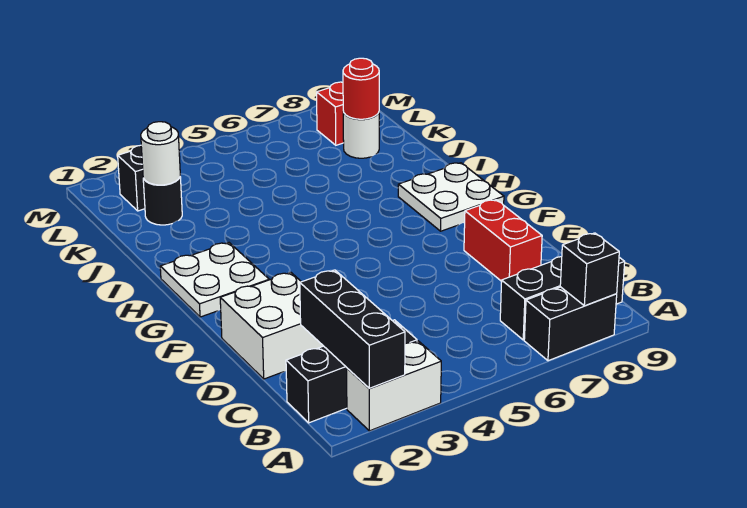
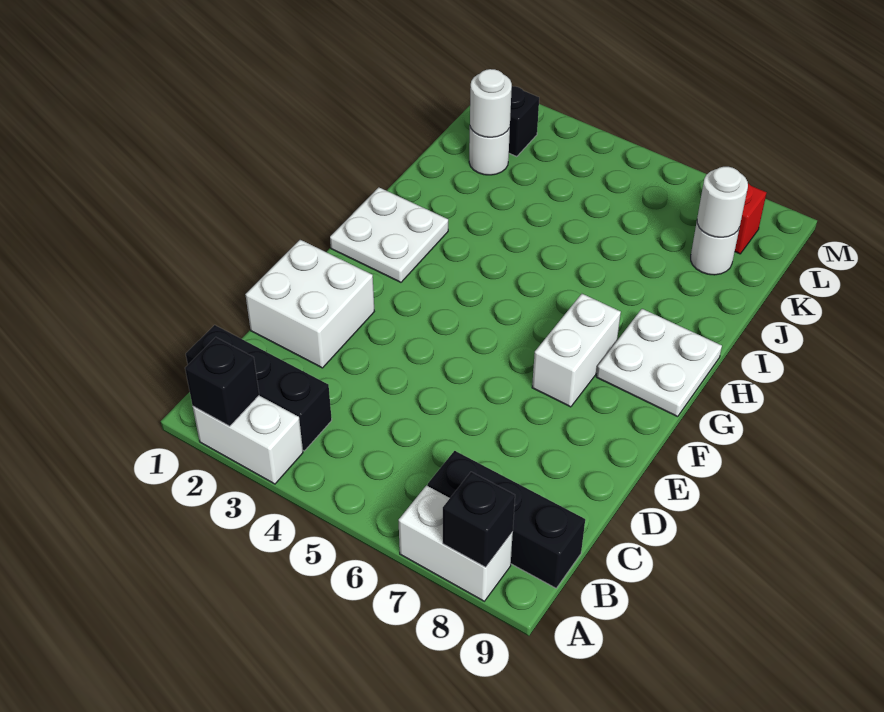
black brick A2:C2 level 2 -> black brick A2 level 2
black brick A7:A8 level 1 -> white brick A7:A8 level 1
red brick D8:E8 level 1 -> none
none -> white brick F7:G7 level 1
black round brick K2 level 1 -> white round brick K2 level 1
red round brick K8 level 2 -> white round brick K8 level 2

